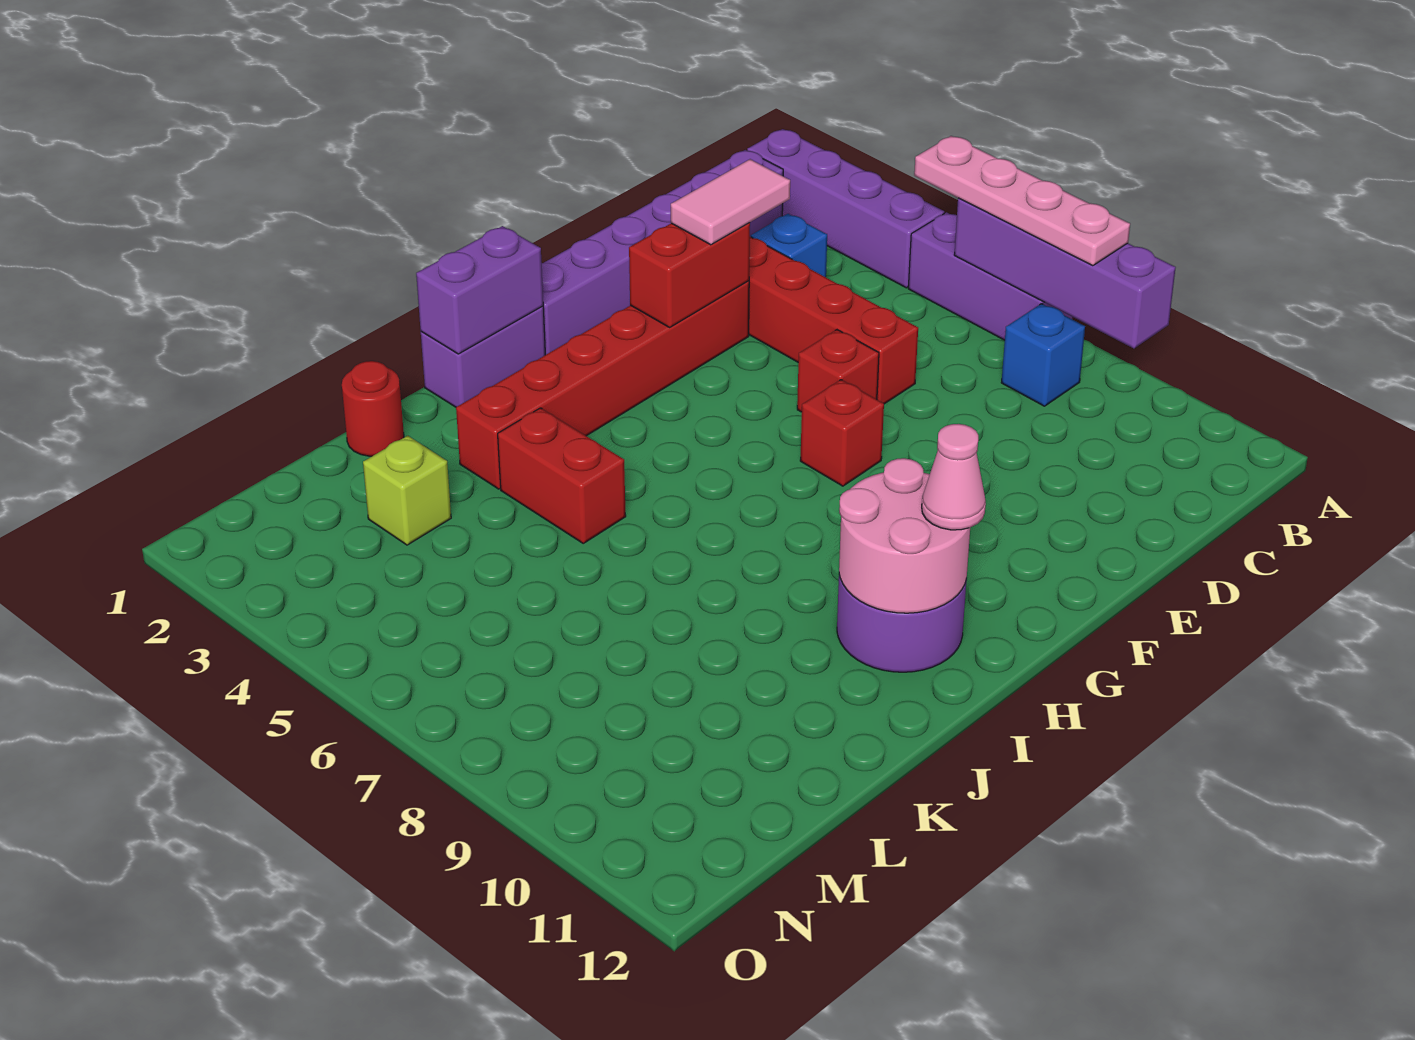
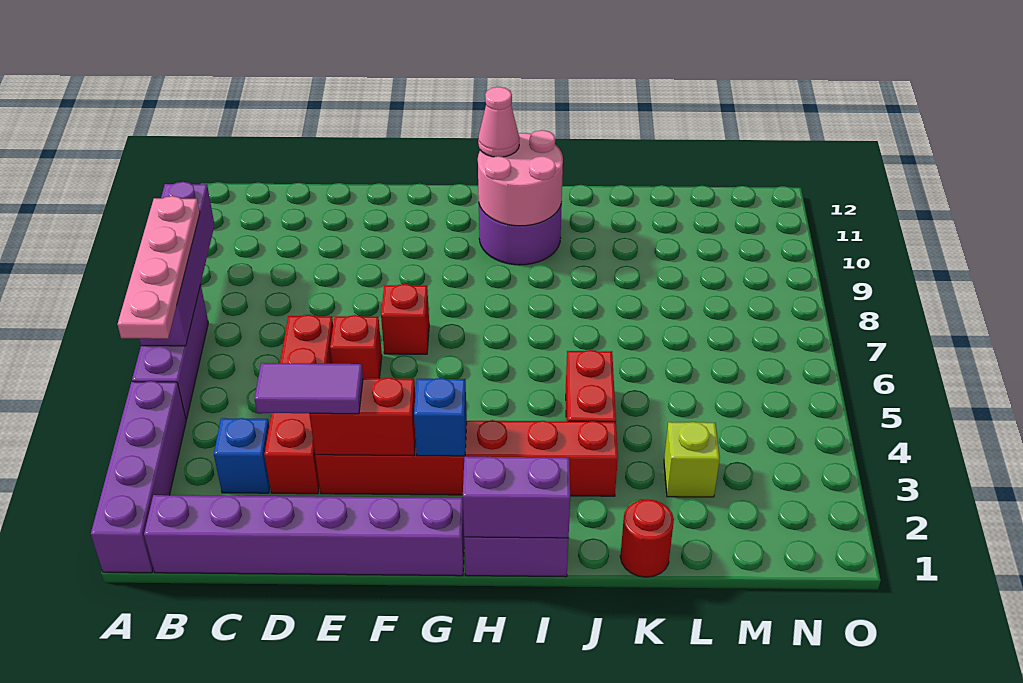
blue brick B8 level 1 -> blue brick G3 level 2
pink tile D3:E3 level 3 -> purple tile D3:E3 level 3

